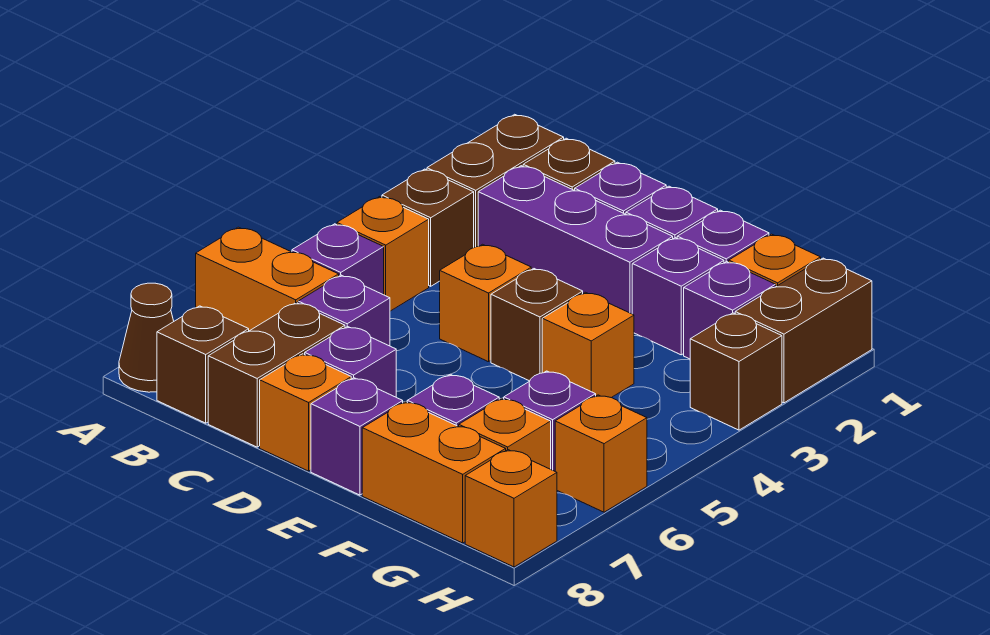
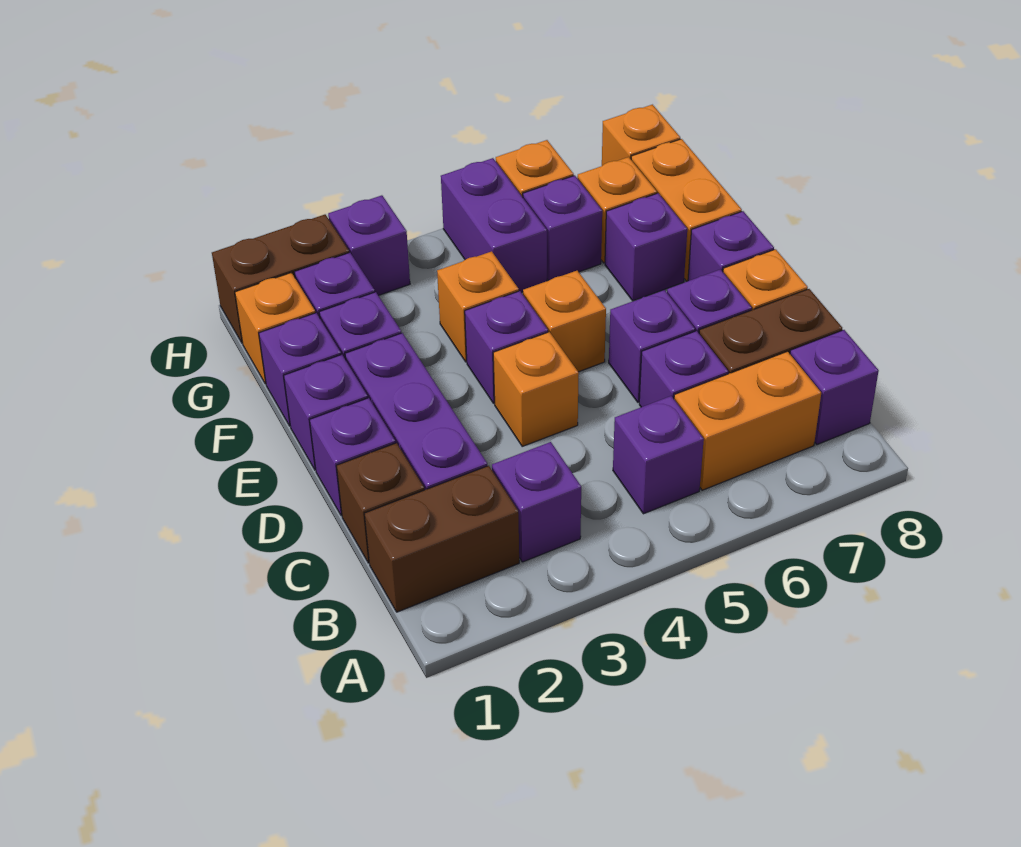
orange brick A6:B6 level 1 -> orange brick B6:B7 level 1
brown cone A8 level 1 -> none
brown brick B3 level 1 -> purple brick B3 level 1
orange brick B4 level 1 -> orange brick E5 level 1
brown brick B8 level 1 -> purple brick B8 level 1
none -> purple brick D6 level 1
brown brick E4 level 1 -> purple brick E4 level 1
none -> purple brick G5:H5 level 1
brown brick H3 level 1 -> purple brick H3 level 1

